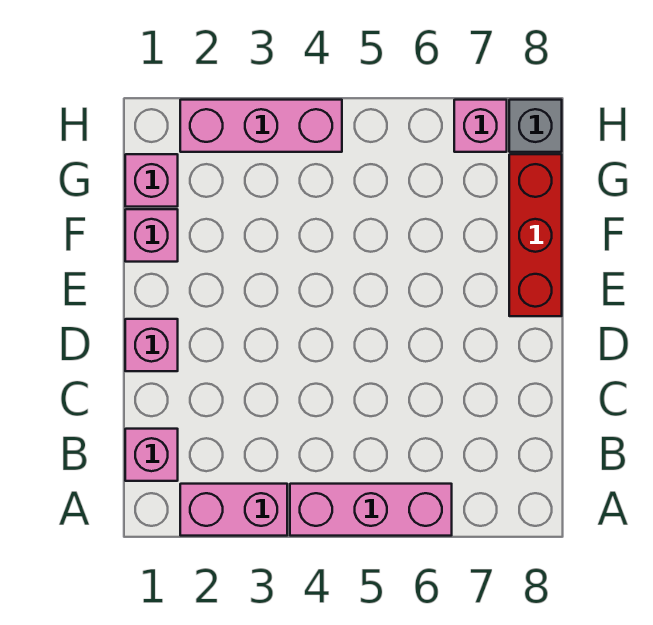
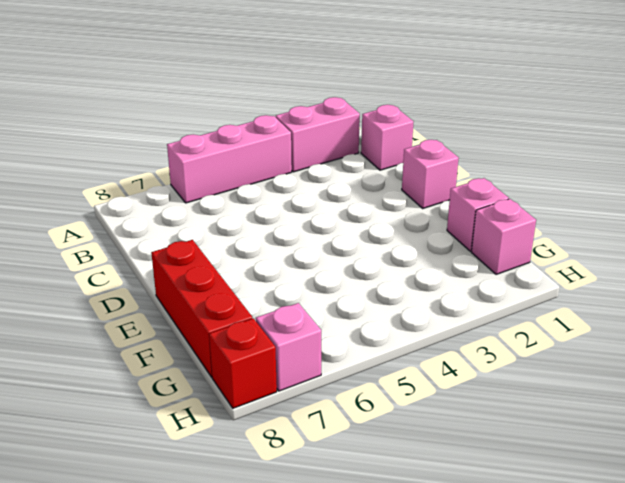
pink brick H2:H4 level 1 -> none
grey brick H8 level 1 -> red brick H8 level 1

